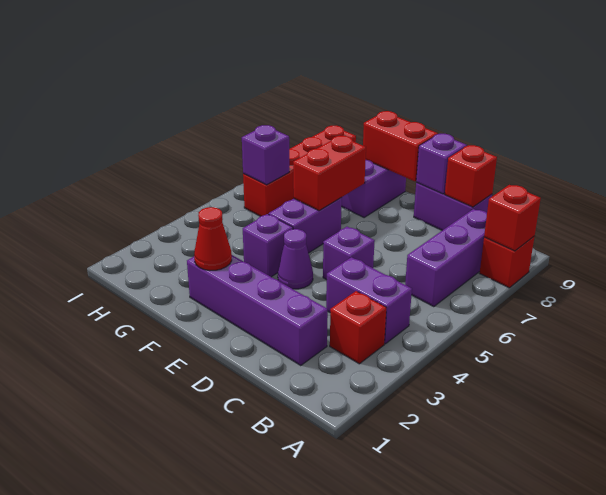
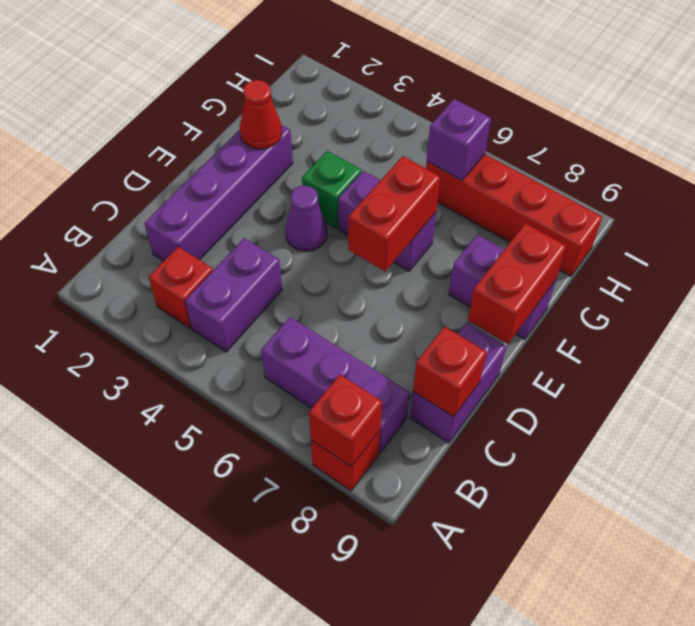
purple brick D5 level 1 -> none
purple brick D9 level 2 -> none
purple brick F4 level 1 -> green brick F4 level 1
red brick F6:F7 level 2 -> red brick E6:F6 level 2

